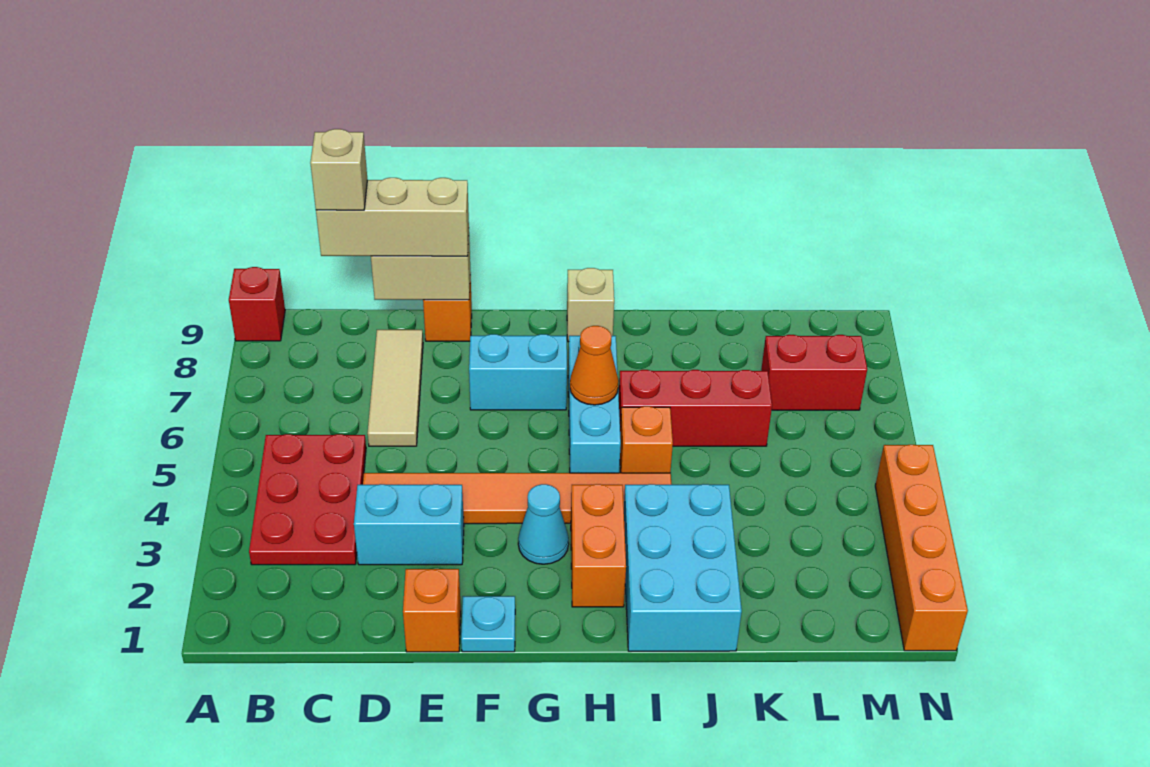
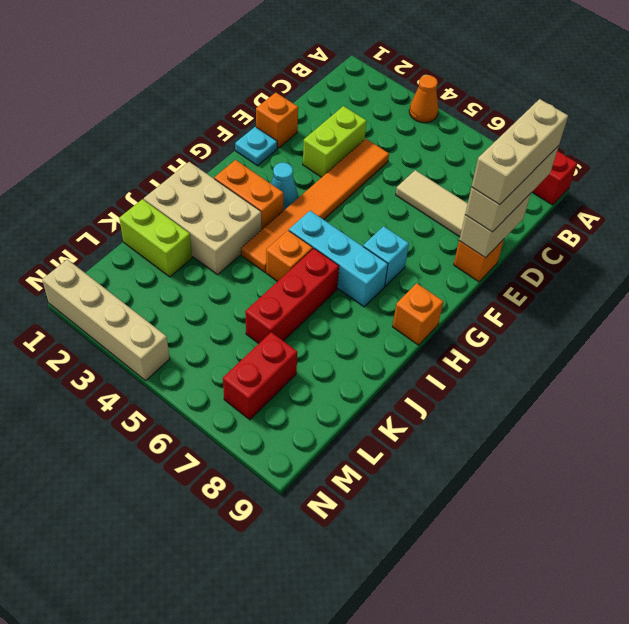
red plate B3:C5 level 1 -> none
tan brick C9 level 4 -> tan brick C9:E9 level 4
cyan brick D3:E3 level 1 -> lime brick D3:E3 level 1
cyan brick F7:G7 level 1 -> cyan brick G7 level 1
orange cone H6 level 2 -> orange cone A4 level 1
tan brick H9 level 1 -> orange brick H9 level 1
cyan brick I1:J3 level 1 -> tan brick I1:J3 level 1
none -> lime brick K1:K2 level 1
orange brick N1:N4 level 1 -> tan brick N1:N4 level 1

